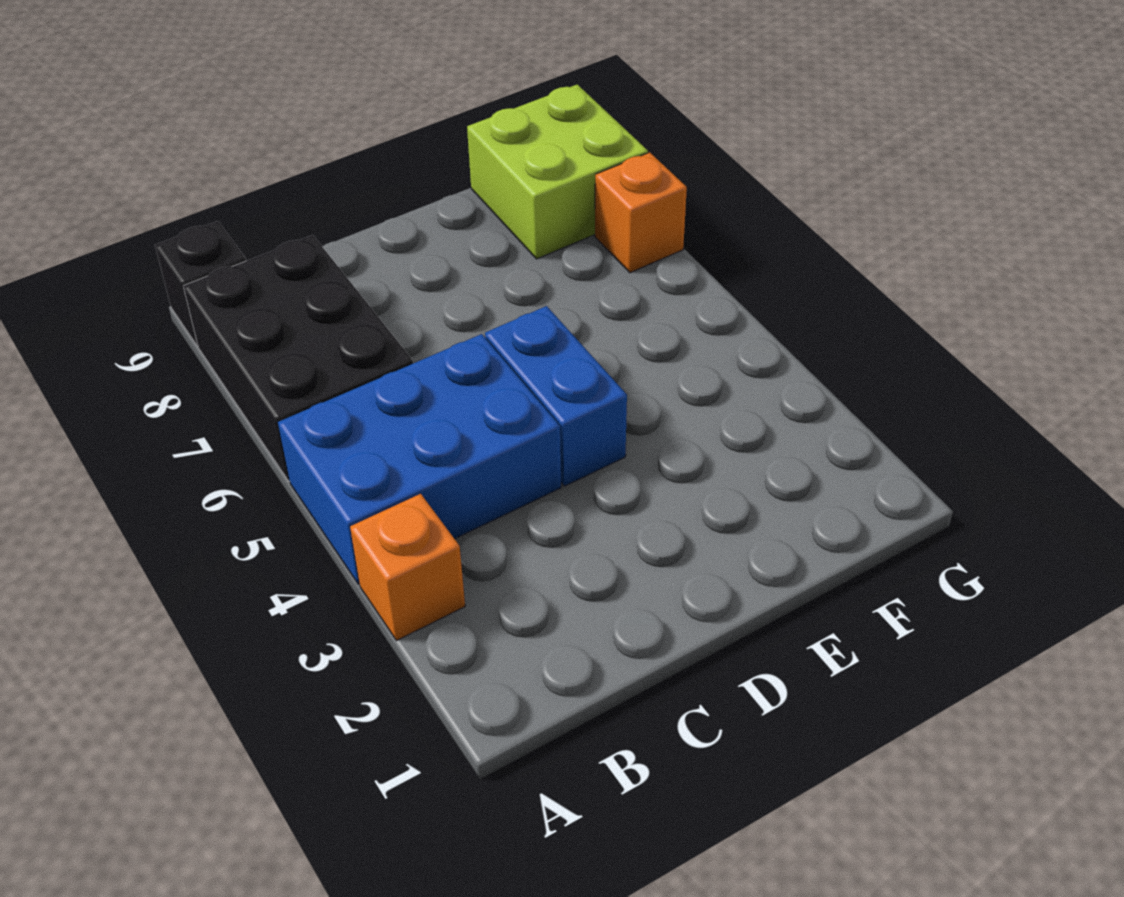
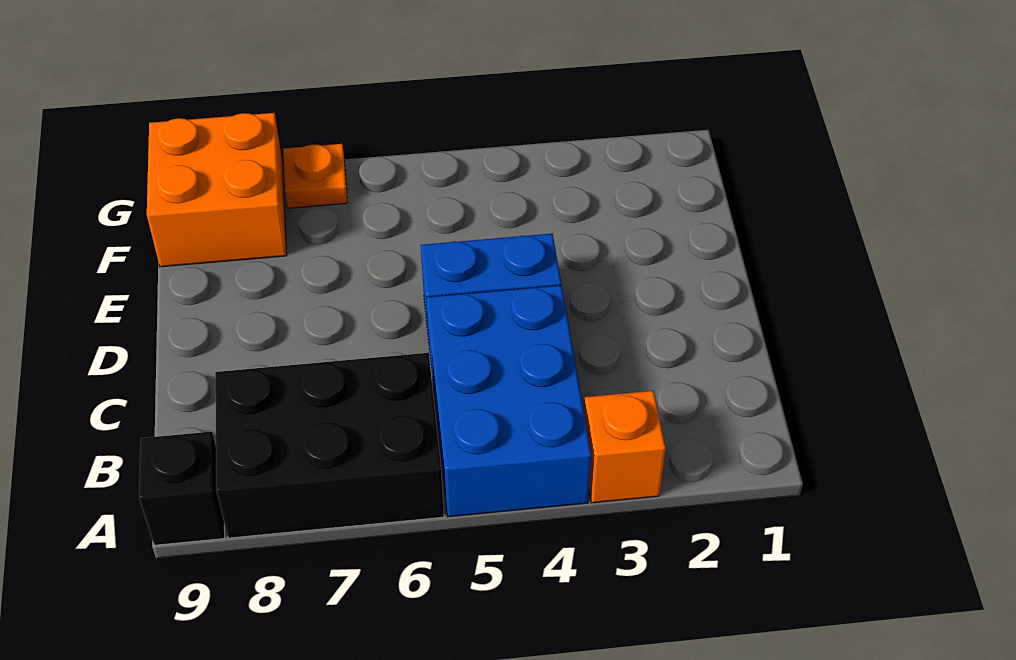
lime brick F8:G9 level 1 -> orange brick F8:G9 level 1
orange brick G7 level 1 -> orange plate G7 level 1

